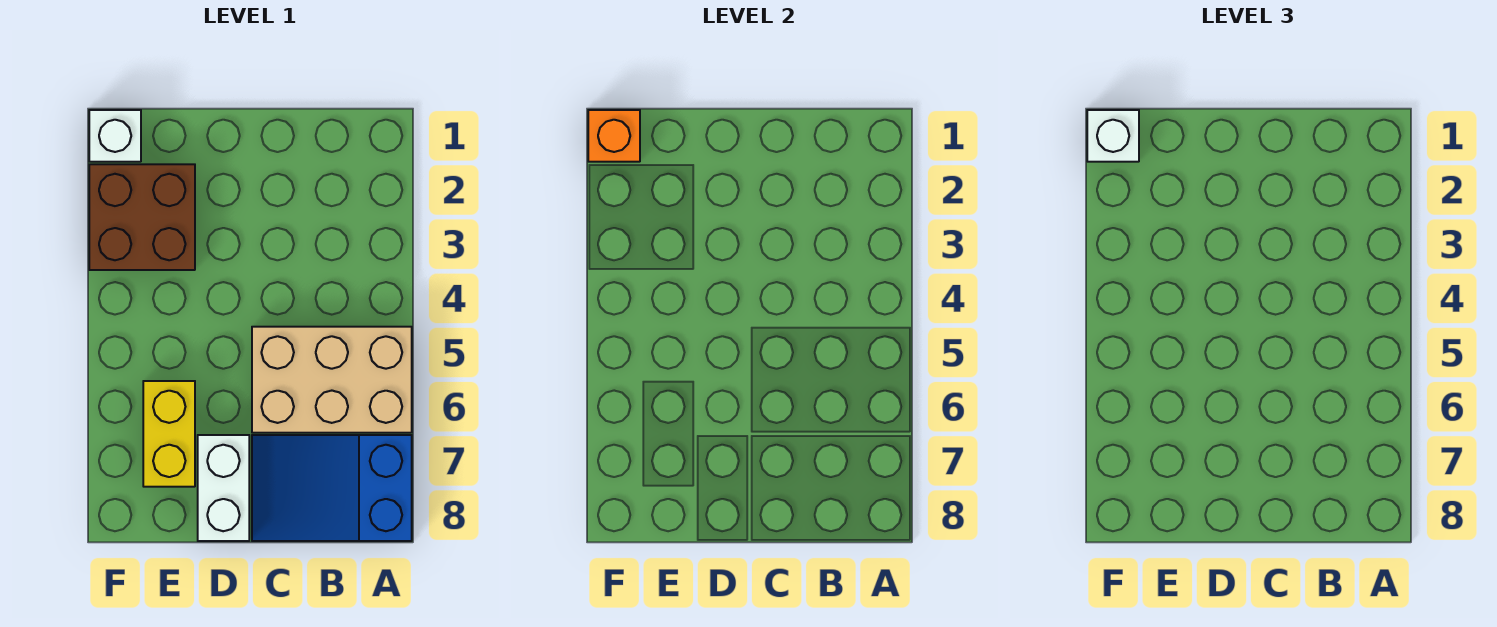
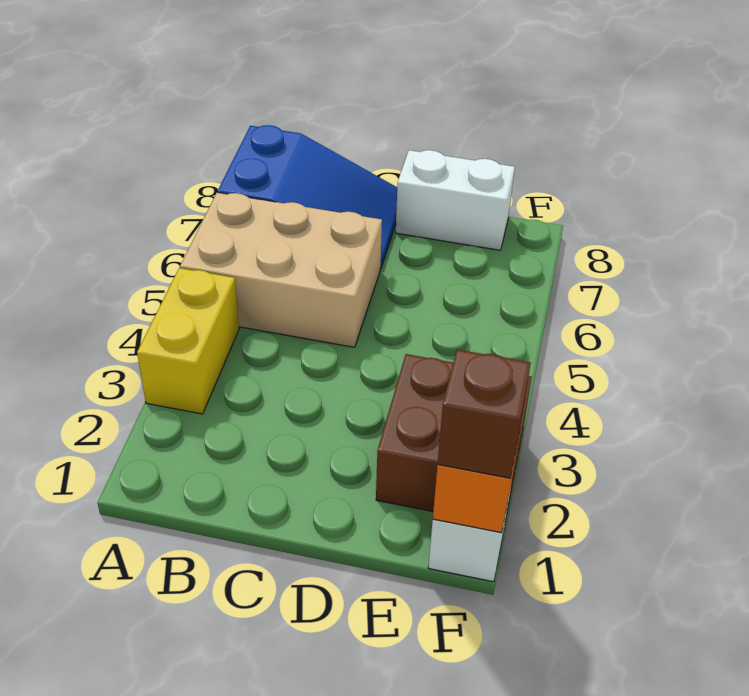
white brick D7:D8 level 1 -> white brick D8:E8 level 1
yellow brick E6:E7 level 1 -> yellow brick A3:A4 level 1
white brick F1 level 3 -> brown brick F1 level 3

